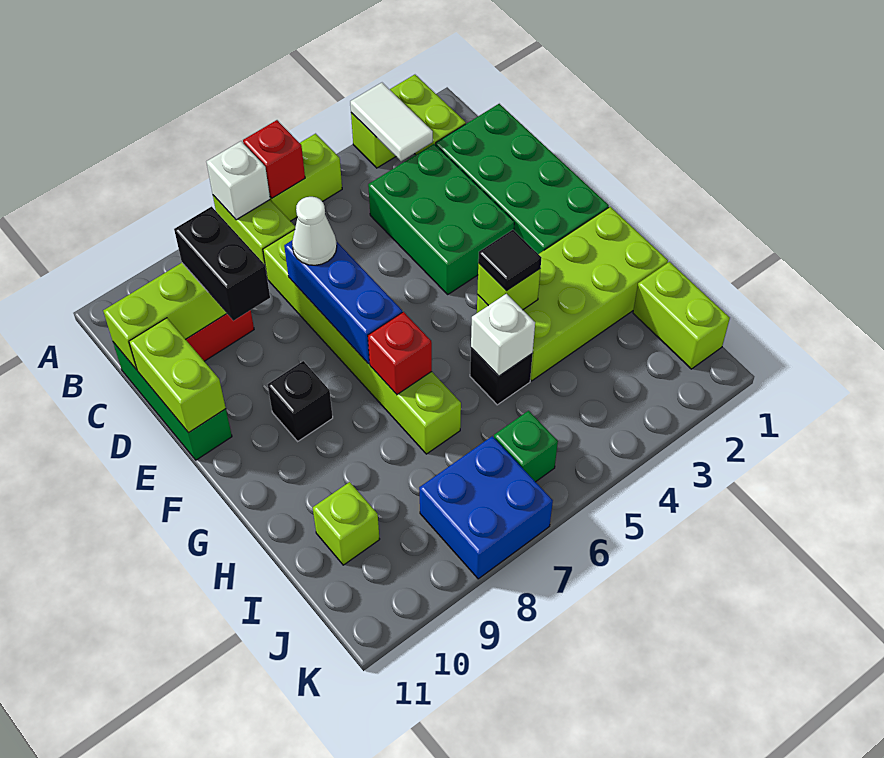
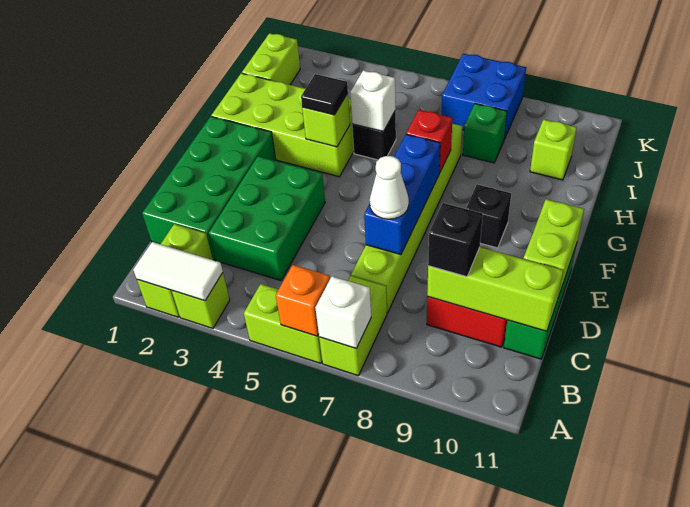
white tile A3:B3 level 2 -> white tile A2:A3 level 2
red brick A6 level 2 -> orange brick A6 level 2
black brick C9:D9 level 3 -> black brick C9 level 3
green brick J6 level 1 -> green brick I8 level 1

